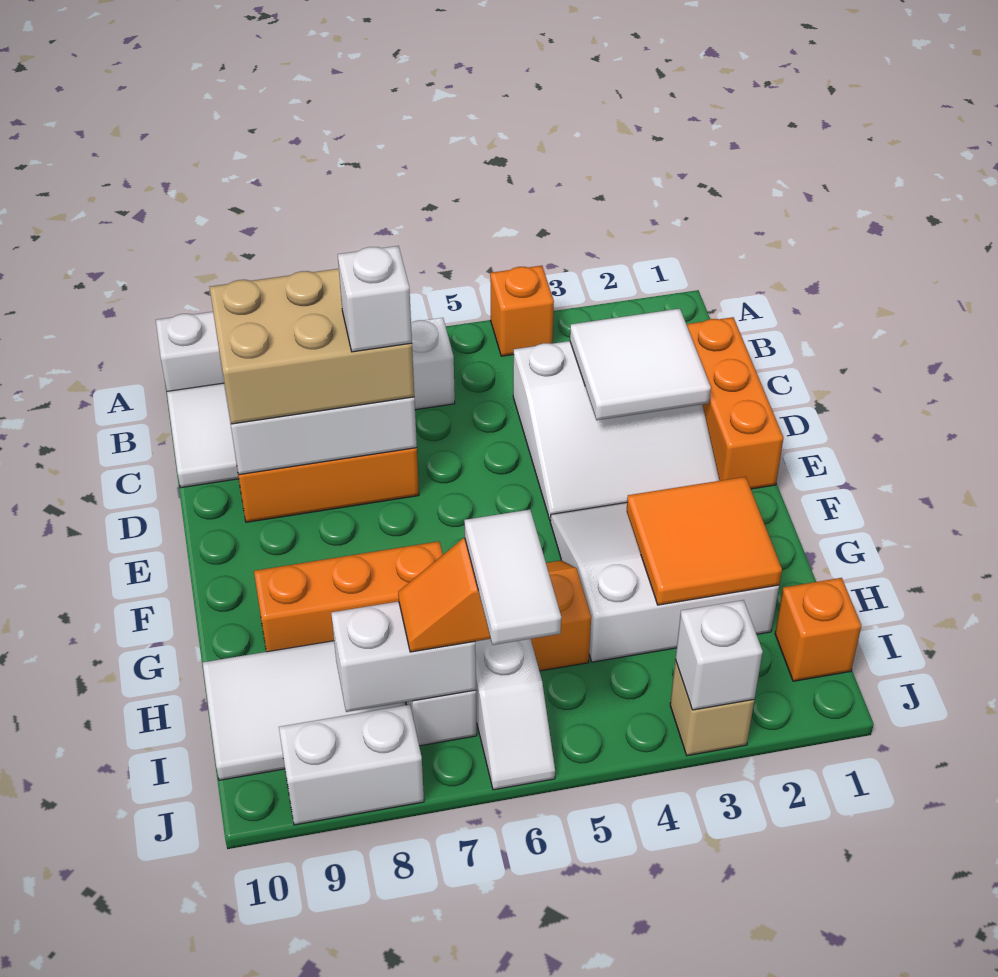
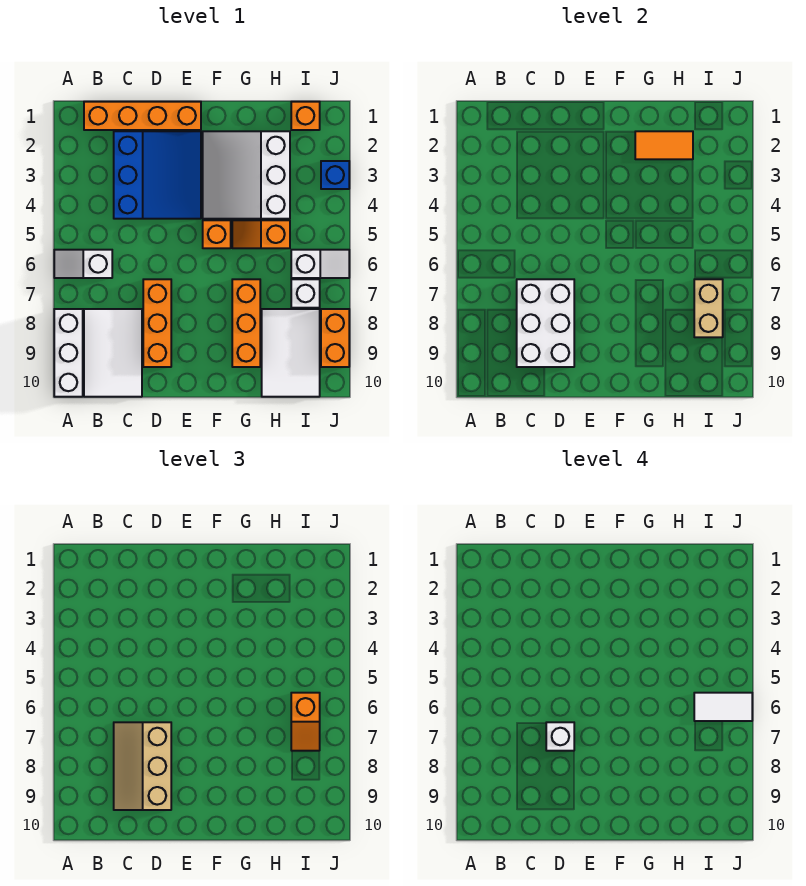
orange brick A4 level 1 -> orange brick F5 level 1
orange brick C1:E1 level 1 -> orange brick B1:E1 level 1
white slope C2:E4 level 1 top C -> blue slope C2:E4 level 1 top C
white tile C2:D3 level 2 -> none
tan brick C7:D9 level 3 -> tan slope C7:D9 level 3 top D
orange tile G2:H3 level 2 -> orange tile G2:H2 level 2
white brick I7:I8 level 2 -> tan brick I7:I8 level 2
tan brick J3 level 1 -> blue brick J3 level 1
white brick J3 level 2 -> none
white brick J8:J9 level 1 -> orange brick J8:J9 level 1

